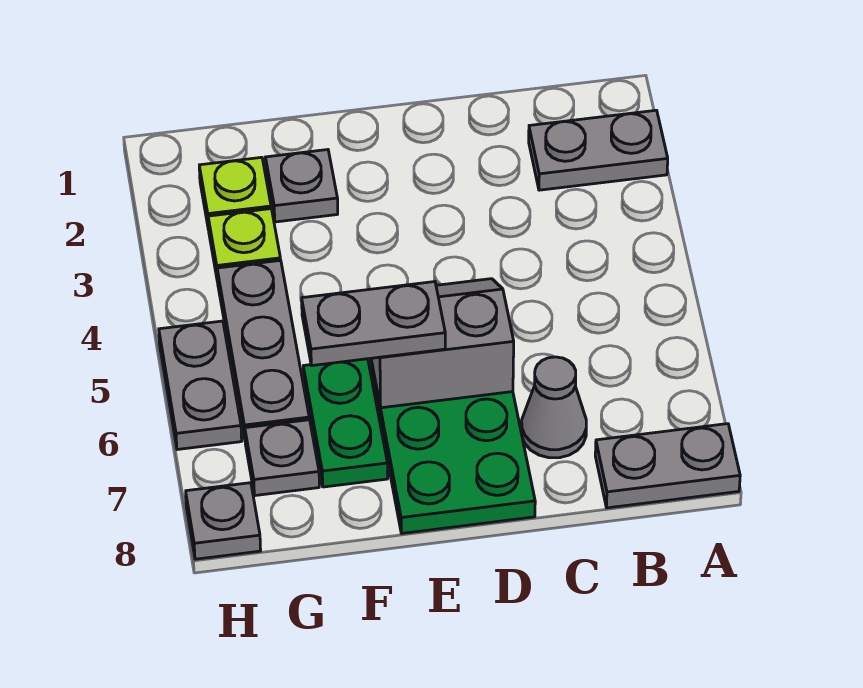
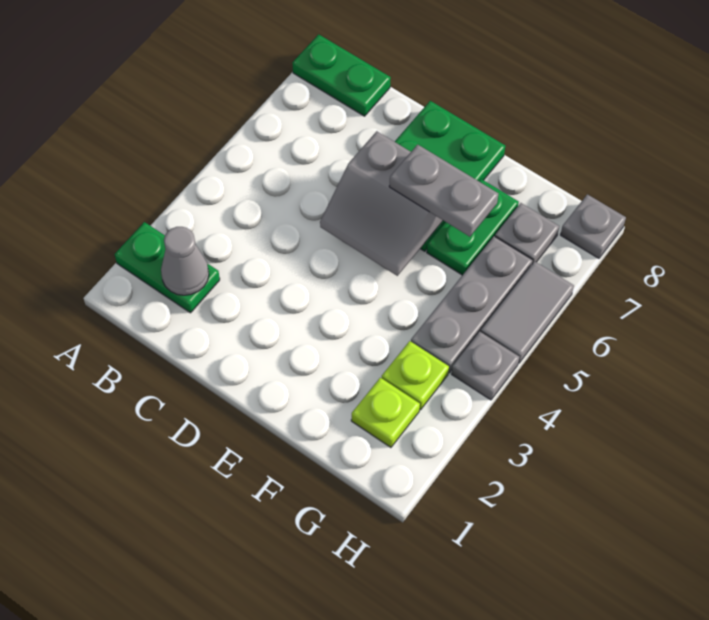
grey plate A2:B2 level 1 -> green plate A2:B2 level 1
grey plate A8:B8 level 1 -> green plate A8:B8 level 1
grey cone C7 level 1 -> grey cone B2 level 2
grey plate F2 level 1 -> grey plate H4 level 1
grey plate H5:H6 level 1 -> grey tile H5:H6 level 1

